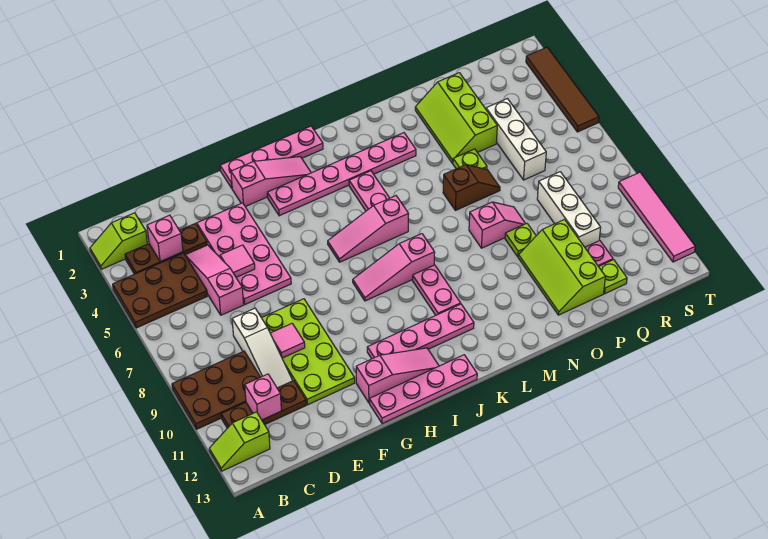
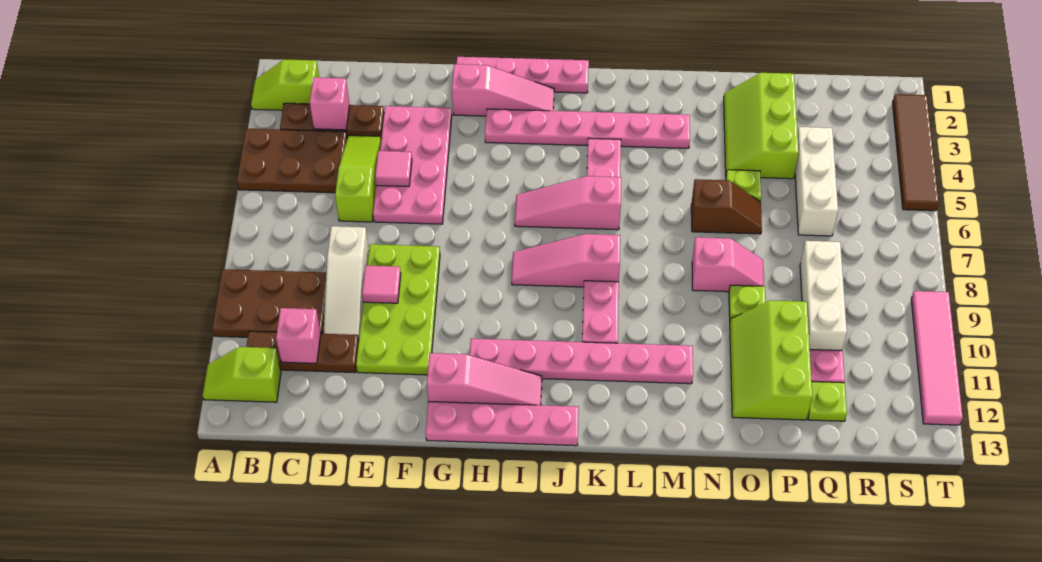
pink slope D4:D6 level 1 top 6 -> lime slope D4:D6 level 1 top 6
pink plate H11:K11 level 1 -> pink plate H11:M11 level 1

